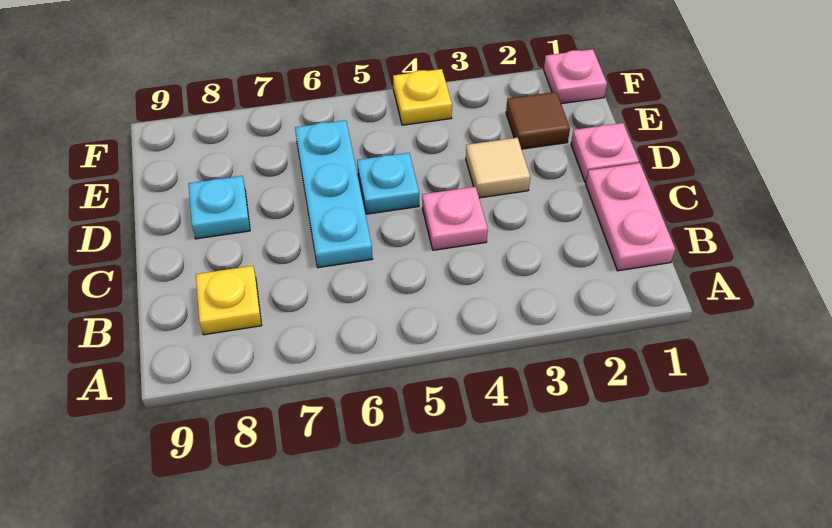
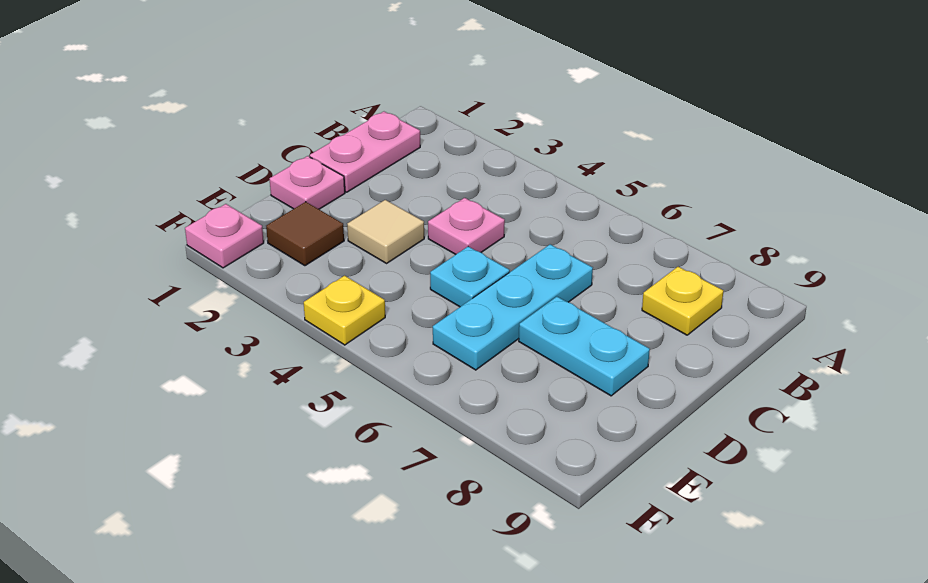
cyan plate D8 level 1 -> cyan plate D7:D8 level 1

